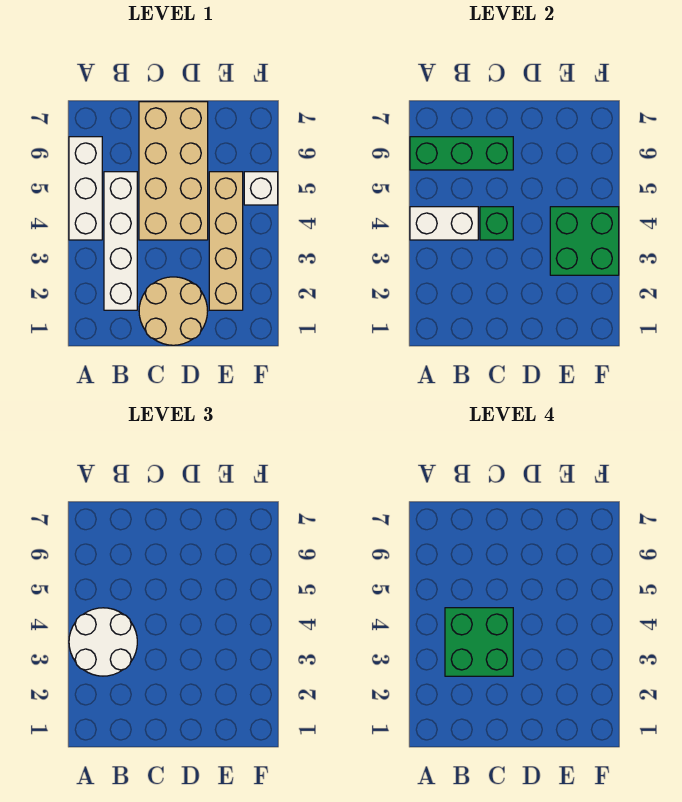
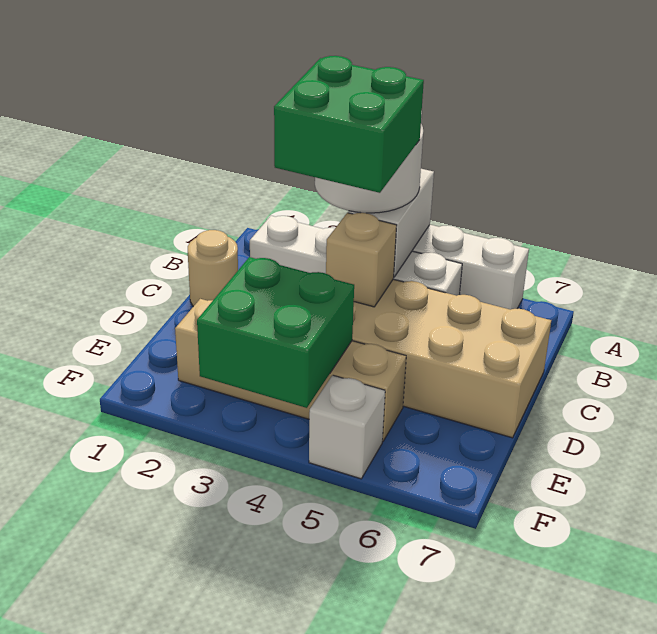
green brick A6:C6 level 2 -> none
tan round brick C1:D2 level 1 -> tan round brick C1 level 1
green brick C4 level 2 -> tan brick C4 level 2

